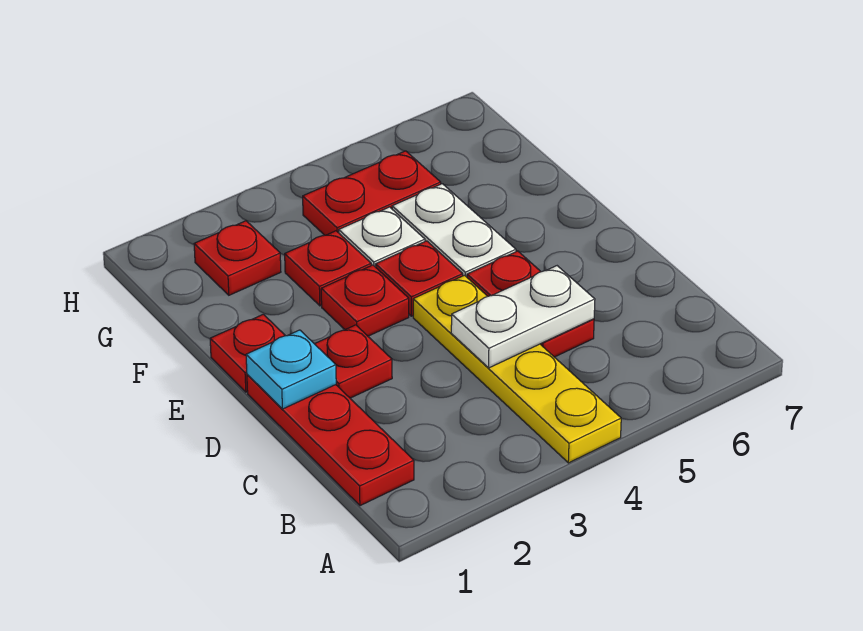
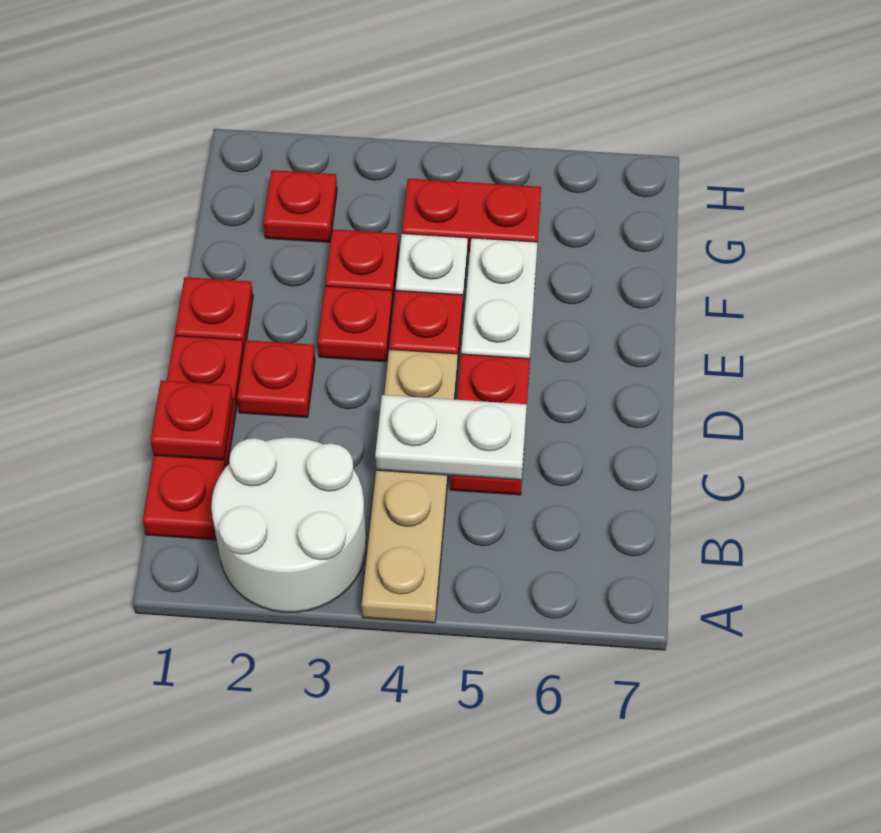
none -> white round brick A2:B3 level 1
yellow plate A4:D4 level 1 -> tan plate A4:D4 level 1
none -> red plate C1 level 2
cyan plate D1 level 2 -> none

